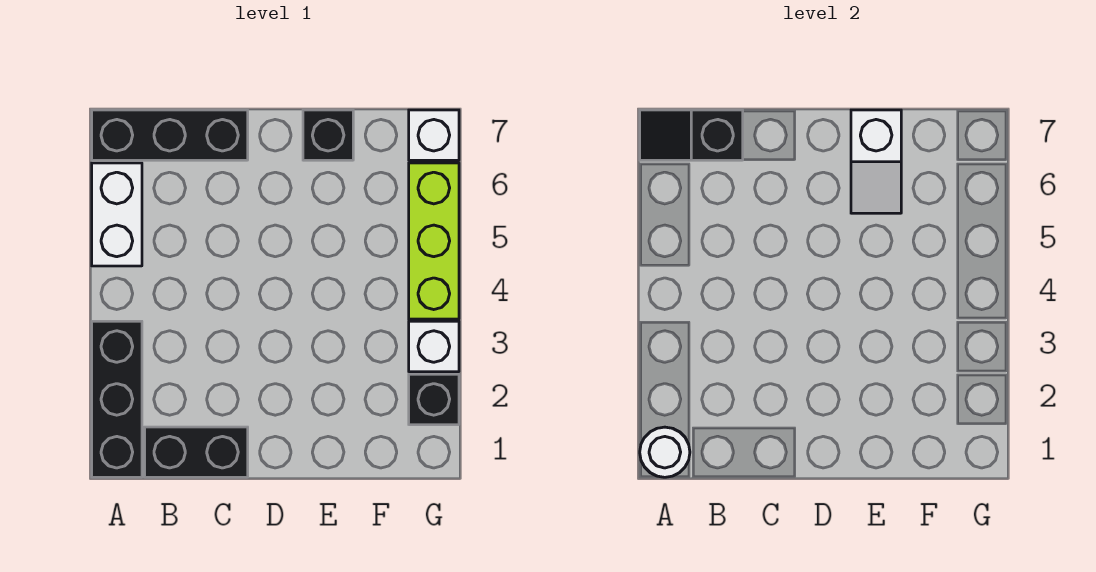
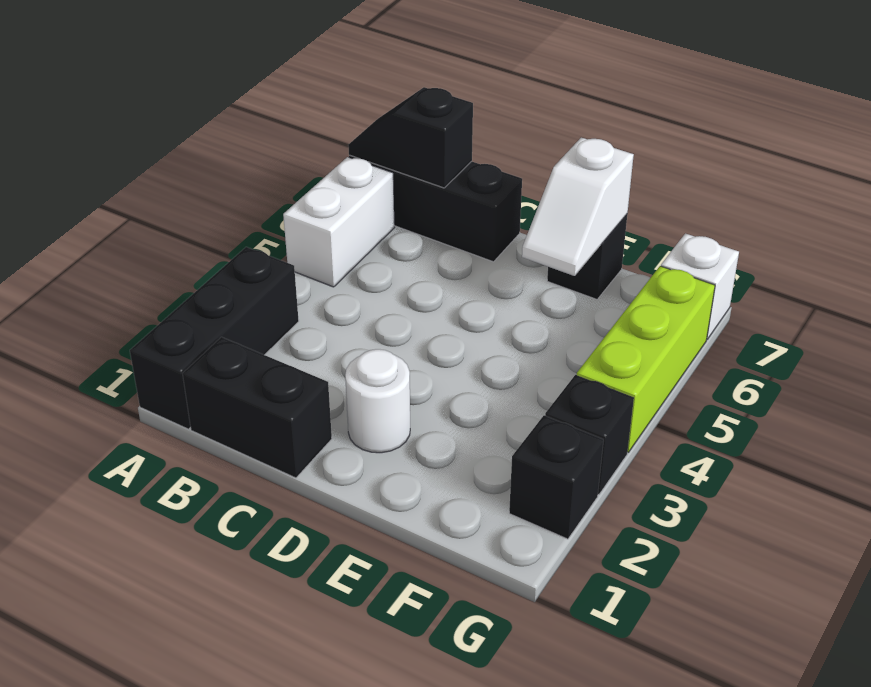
white round brick A1 level 2 -> white round brick D2 level 1
white brick G3 level 1 -> black brick G3 level 1

